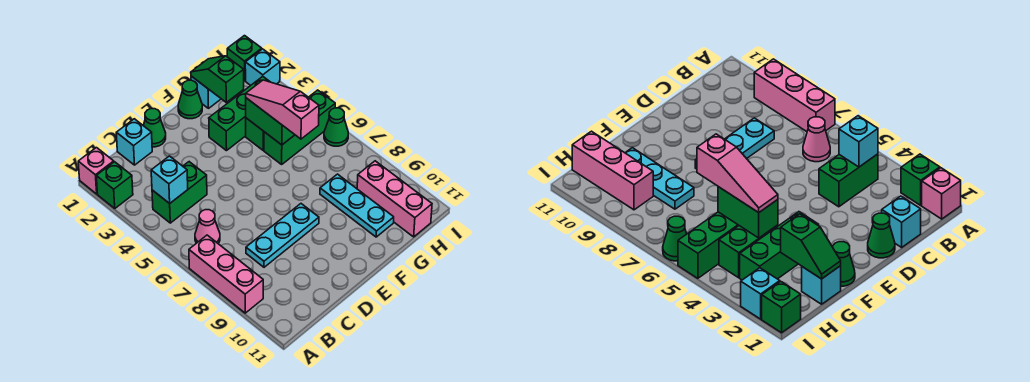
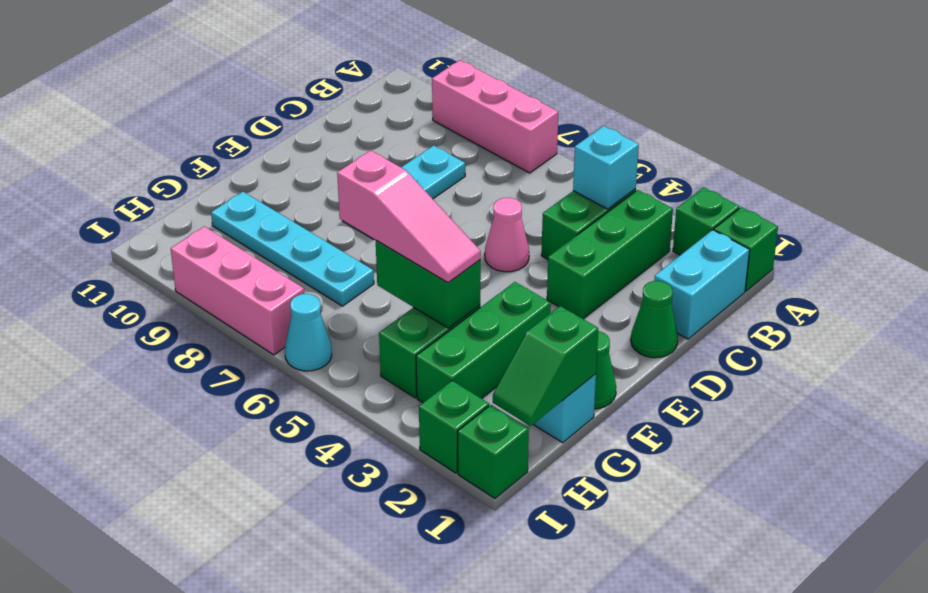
pink brick A1 level 1 -> green brick A1 level 1
pink cone B6 level 1 -> pink cone D5 level 1
cyan brick C1 level 1 -> cyan brick B1:C1 level 1
green slope G1:G2 level 2 top 2 -> green slope G1:H1 level 2 top G
green brick G5:I5 level 1 -> green brick B3:D3 level 1
cyan plate G8:G10 level 1 -> cyan plate G7:G10 level 1
pink brick H9:H11 level 1 -> pink brick I7:I9 level 1
cyan brick I2 level 1 -> green brick I2 level 1
green cone I6 level 1 -> cyan cone I6 level 1

